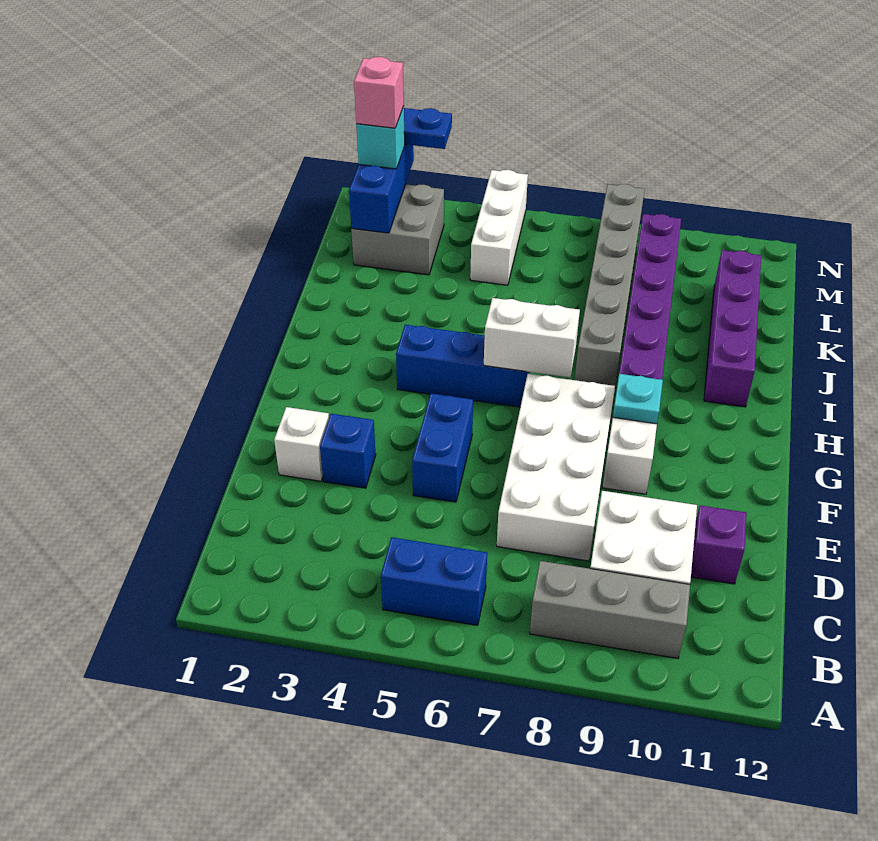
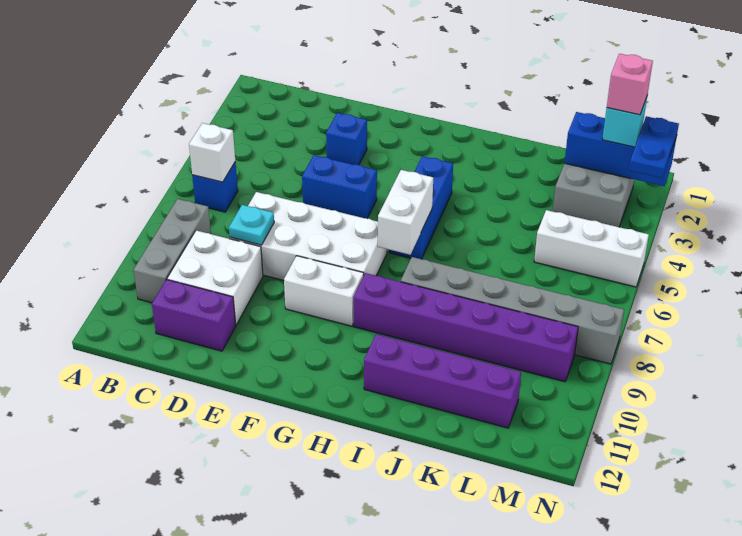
blue brick B5:B6 level 1 -> blue brick B6 level 1
purple brick D11 level 1 -> purple brick C11:D11 level 1
white brick E2 level 1 -> white brick B6 level 2
cyan plate G9 level 2 -> cyan plate D8 level 2

